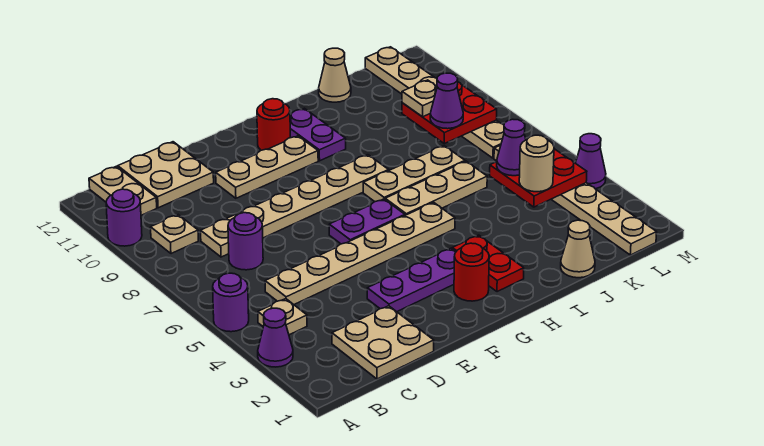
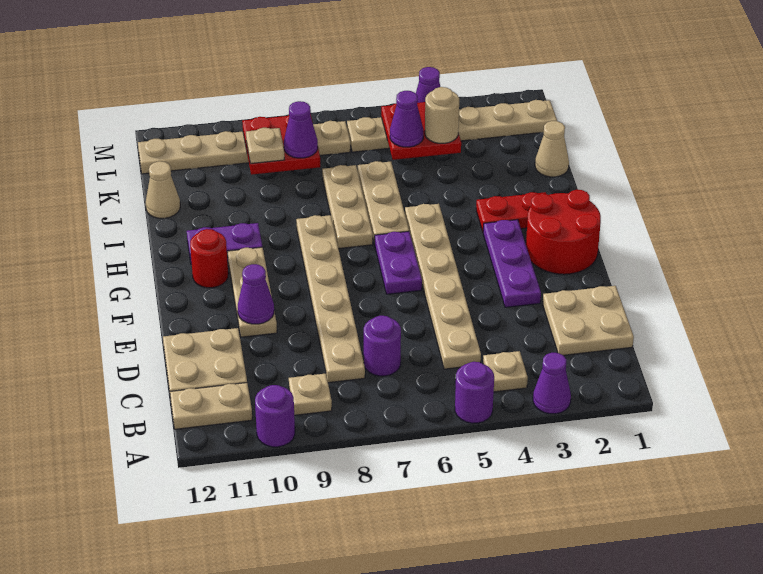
none -> purple cone E10 level 2
red round brick G2 level 1 -> red round brick F1:G2 level 1

